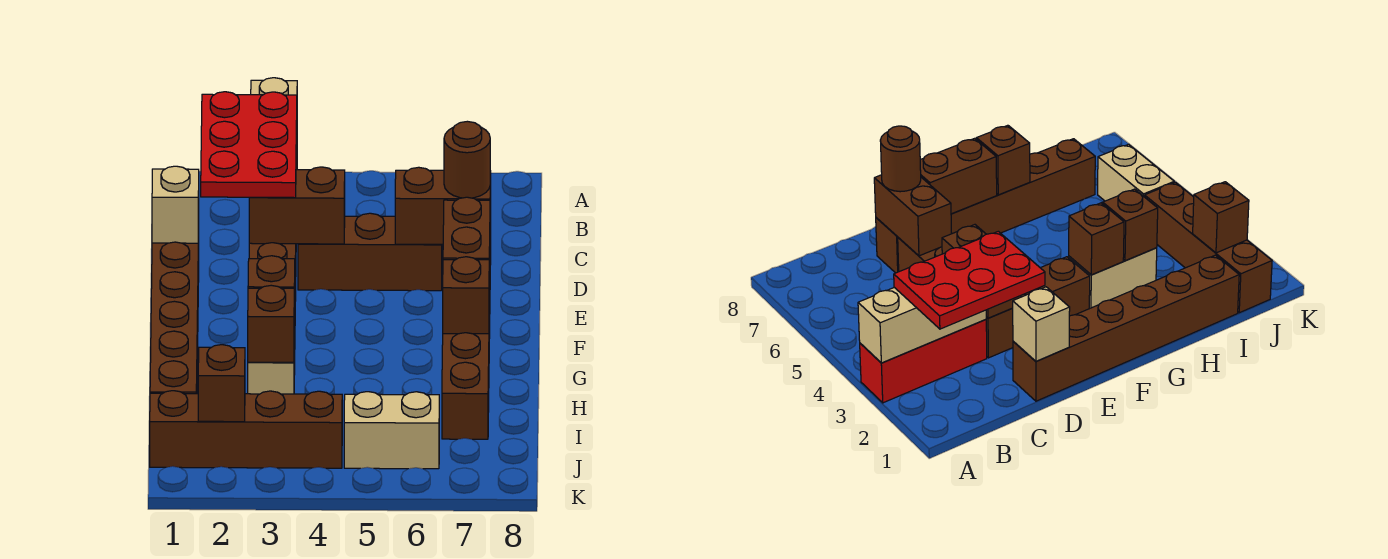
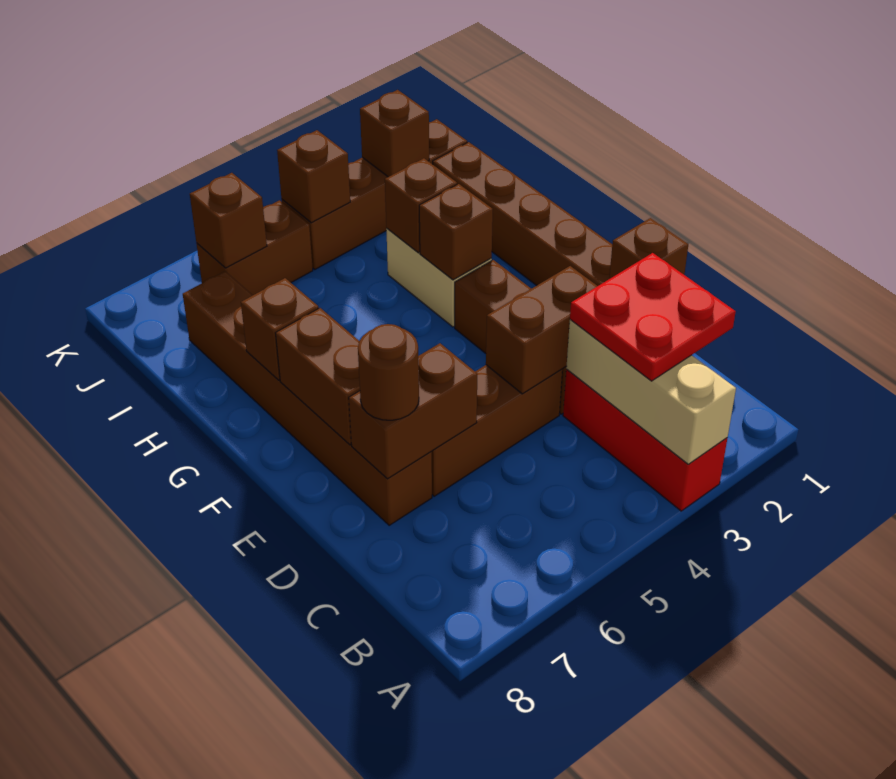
red plate B2:D3 level 3 -> red plate B2:C3 level 3
tan brick D1 level 2 -> brown brick D1 level 2
none -> brown brick J4 level 2
tan brick J5:J6 level 1 -> brown brick J5:J6 level 1
none -> brown brick J6 level 2

